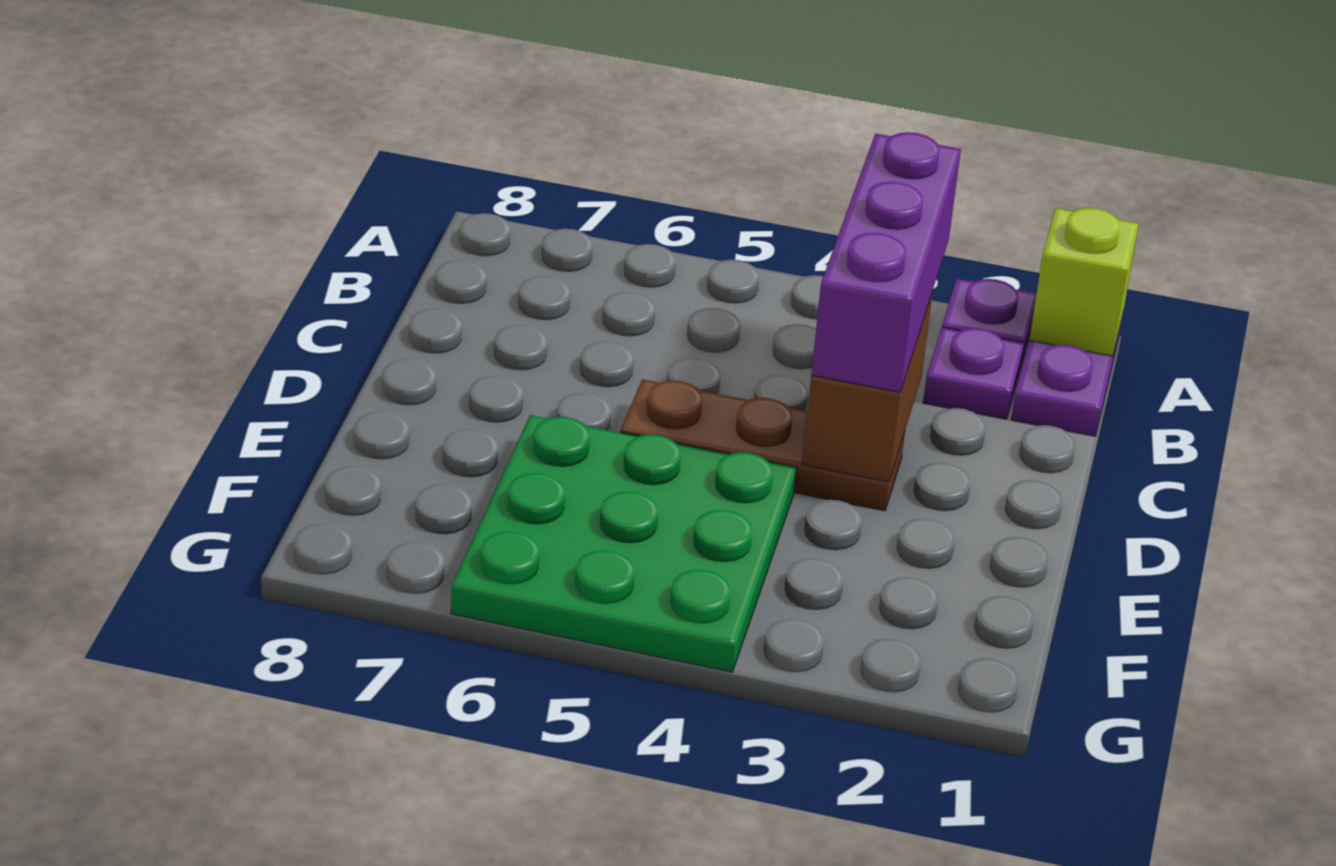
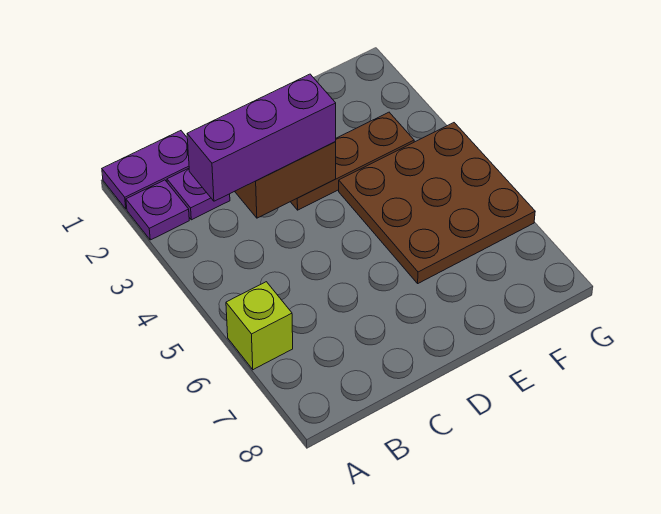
lime brick A1 level 2 -> lime brick A6 level 1
brown plate D3:D5 level 1 -> brown plate D3:F3 level 1
green plate E4:G6 level 1 -> brown plate E4:G6 level 1

